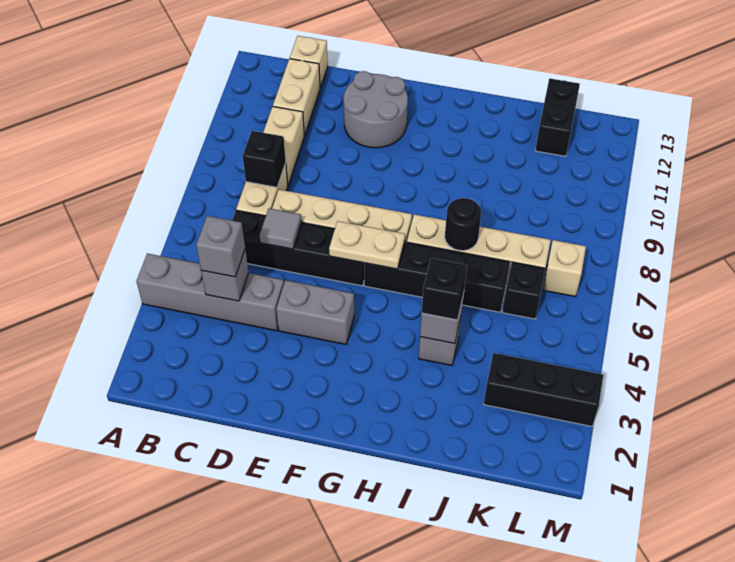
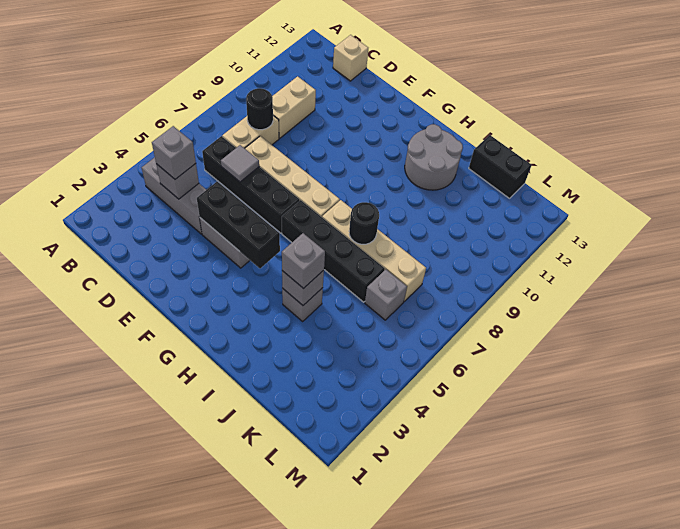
grey brick A4:D4 level 1 -> grey brick B4:D4 level 1
black brick C8 level 2 -> black round brick C8 level 2
tan brick C11:C12 level 1 -> none
grey round brick E11:F12 level 1 -> grey round brick H11:I12 level 1
tan plate F6:G6 level 2 -> none
black brick I4 level 3 -> grey brick I4 level 3
black brick K3:M3 level 1 -> black brick E4:G4 level 2
black brick K6 level 1 -> grey brick K6 level 1
black brick K12:K13 level 1 -> black brick J13:K13 level 1
tan brick L7 level 1 -> none

